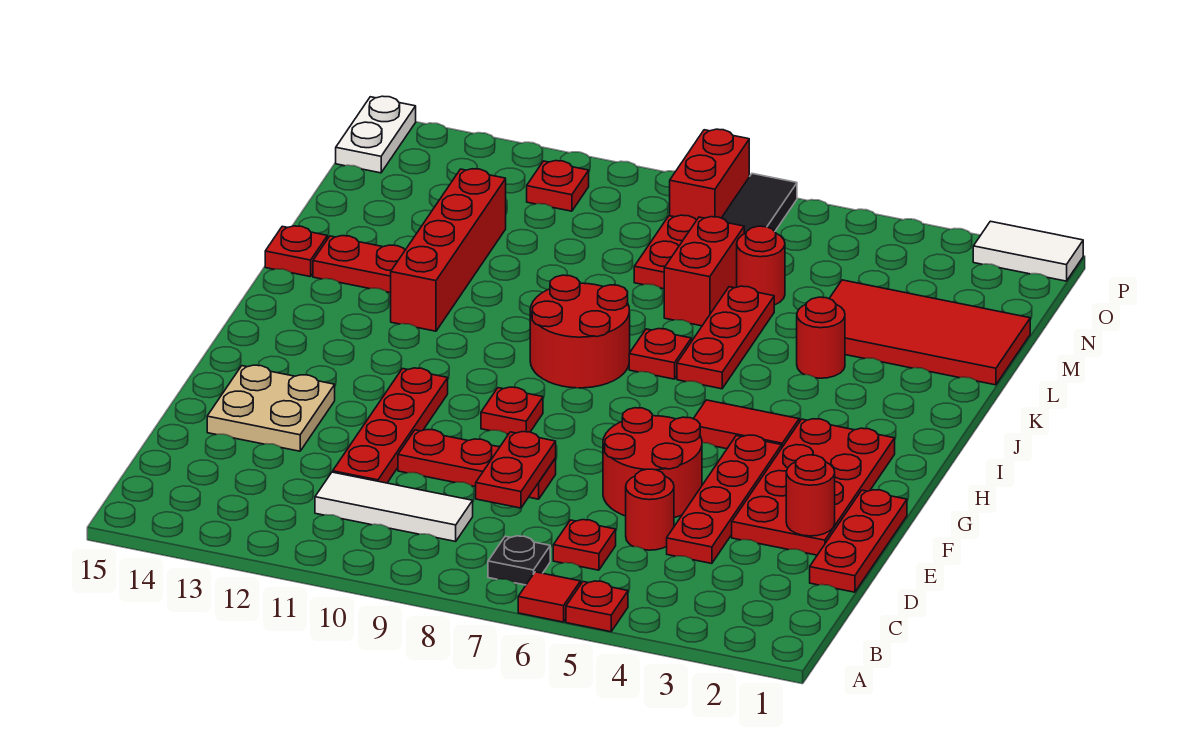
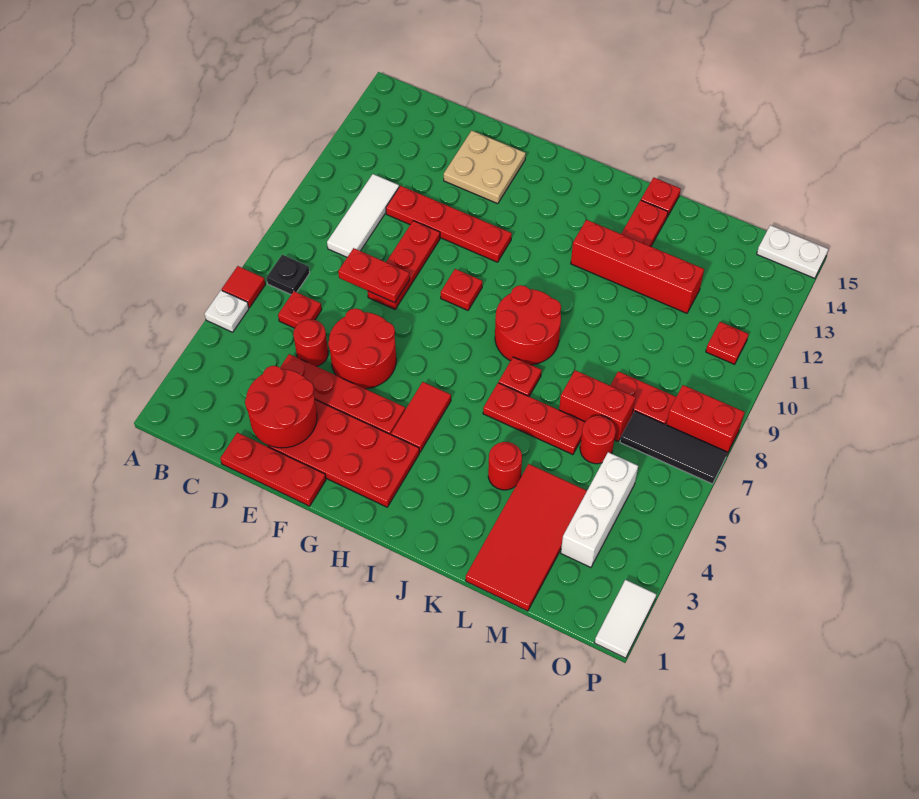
red plate A5 level 1 -> white plate A5 level 1
red round brick E2 level 2 -> red round brick D2:E3 level 2
none -> white brick N3:N5 level 1

